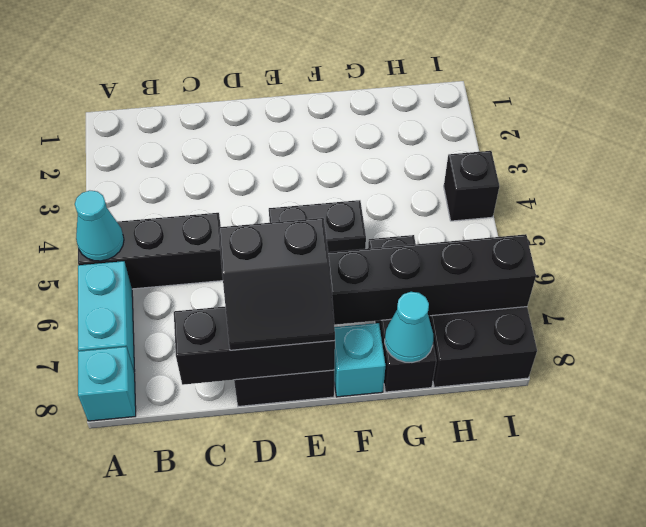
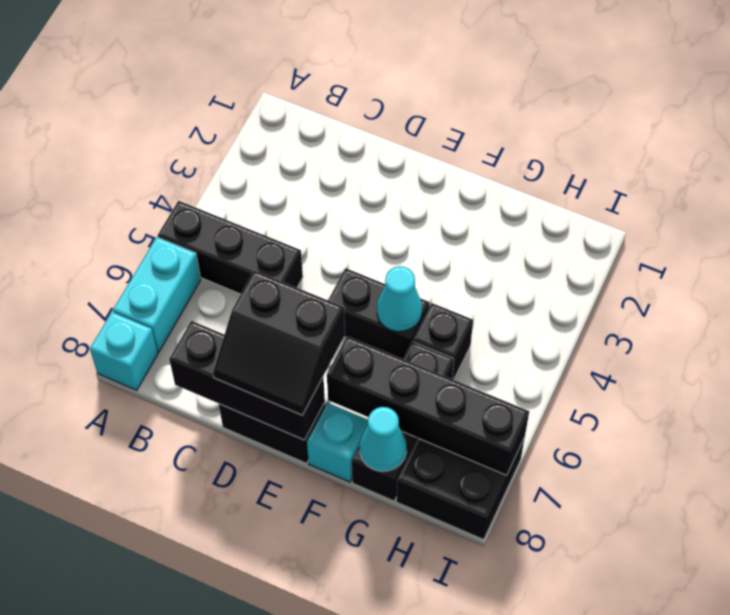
cyan cone A5 level 2 -> cyan cone F5 level 2
black brick I4 level 1 -> black brick G5 level 1

